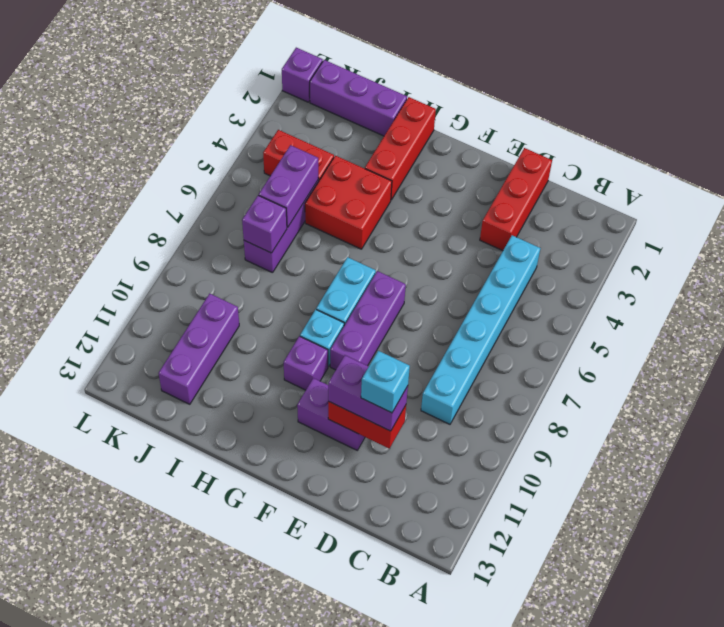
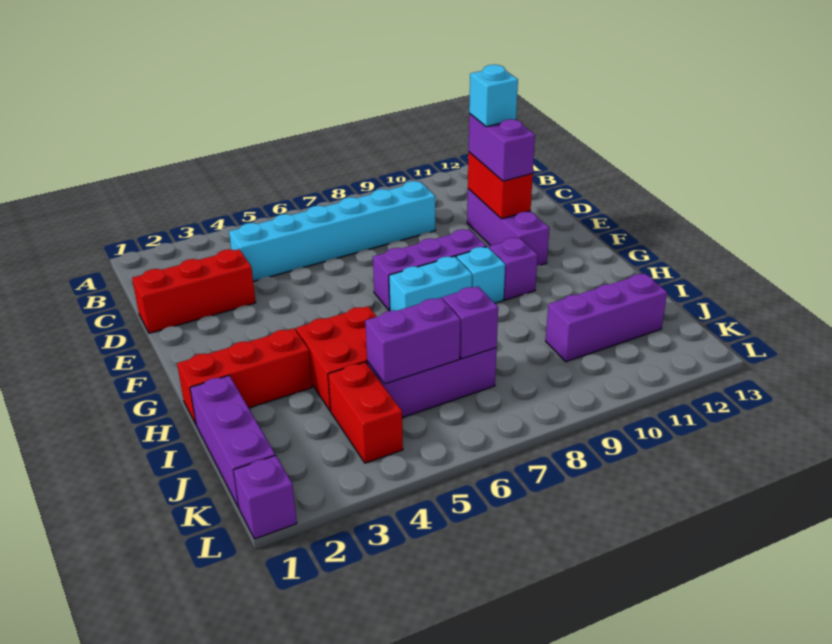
purple brick E11:F11 level 1 -> purple brick D11:F11 level 1

